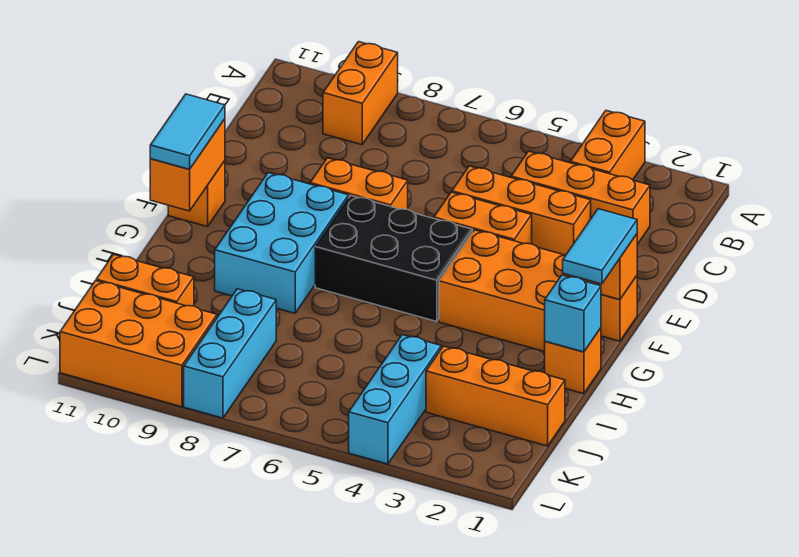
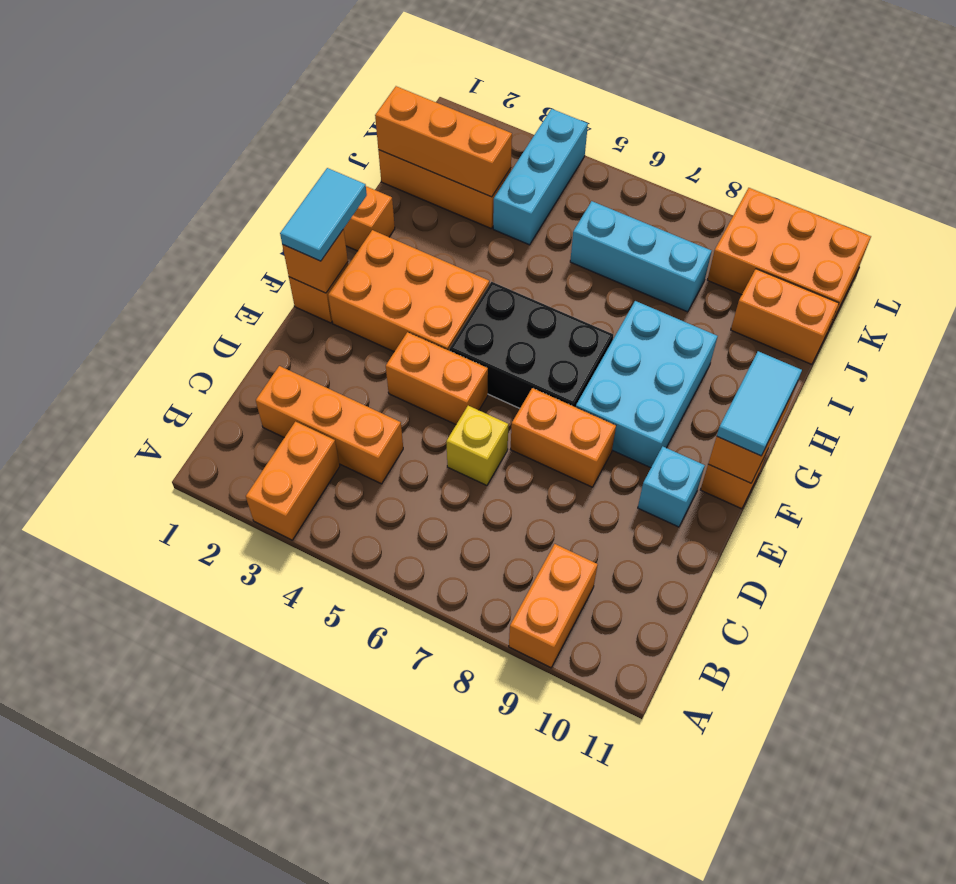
orange brick D3:D5 level 1 -> orange brick J1:J3 level 2
none -> yellow brick D6 level 1
cyan brick H1 level 2 -> cyan brick E10 level 1
cyan brick J8:L8 level 1 -> cyan brick J6:J8 level 1

